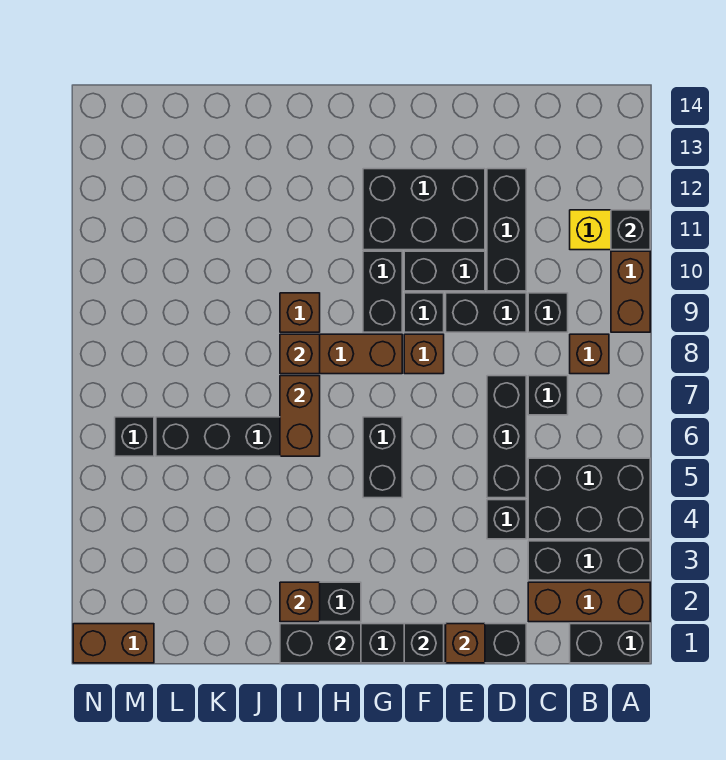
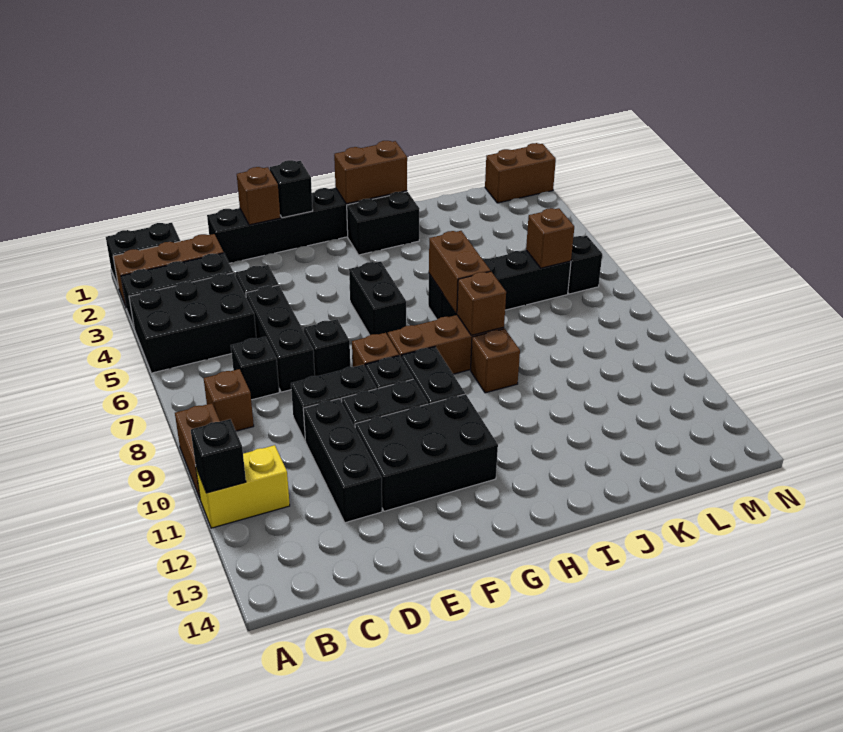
black brick C9 level 1 -> black brick E7 level 1
black brick H1:I1 level 2 -> brown brick H1:I1 level 2
brown brick I2 level 2 -> brown brick L6 level 2

